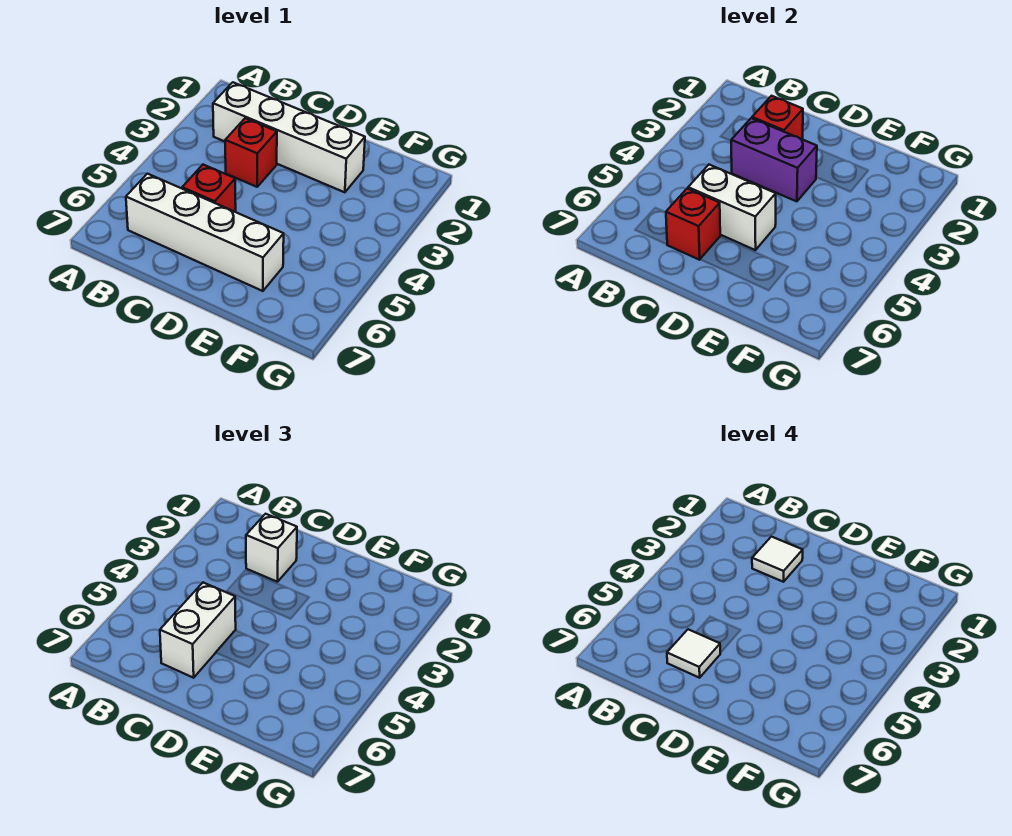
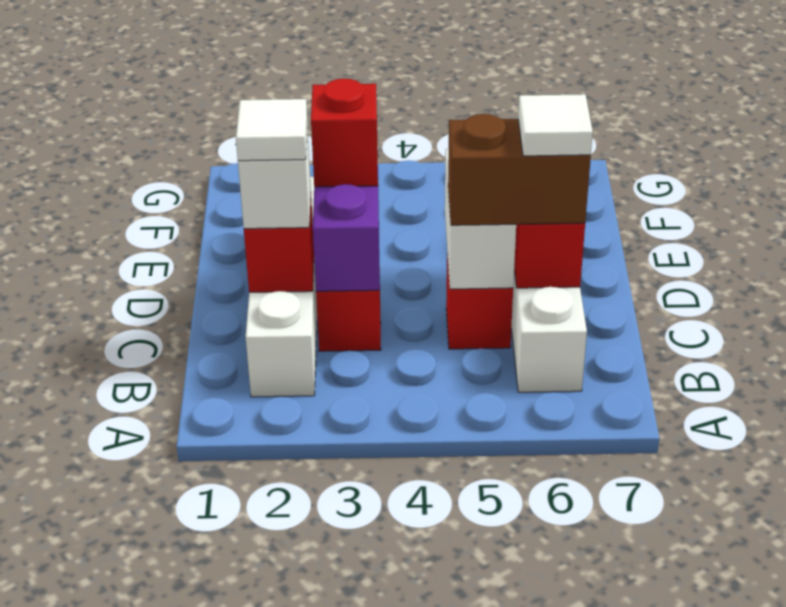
white brick C5:C6 level 3 -> brown brick C5:C6 level 3
none -> red brick D3 level 3

